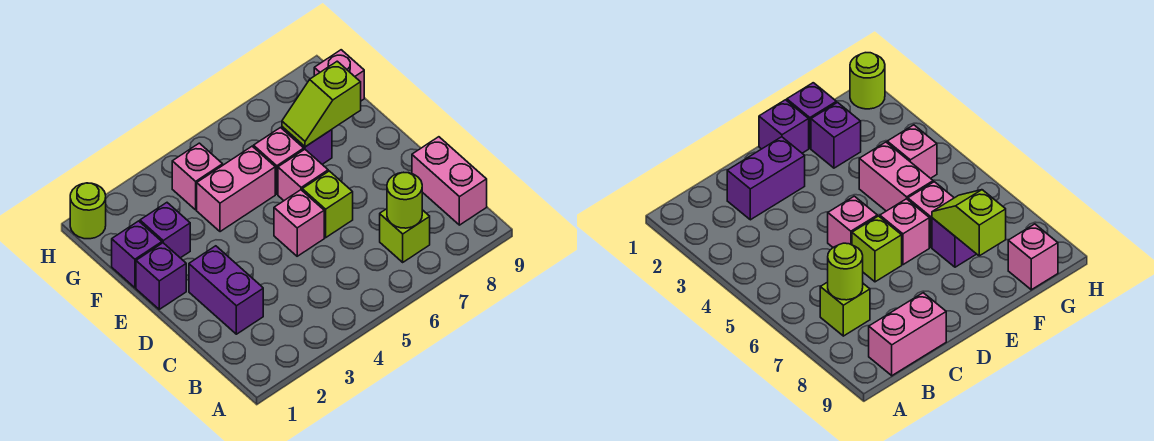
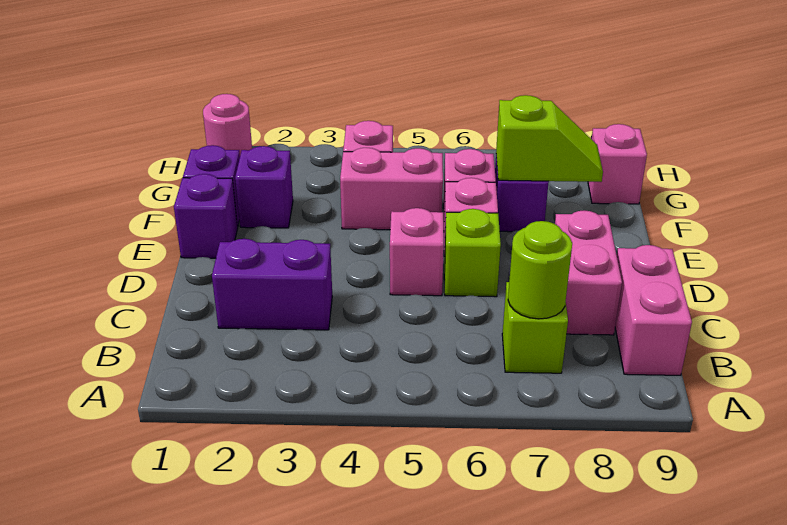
purple brick C2:D2 level 1 -> purple brick C2:C3 level 1
none -> pink brick C8:D8 level 1
lime slope F7:F8 level 2 top 8 -> lime slope F7:F8 level 2 top 7
lime round brick H1 level 1 -> pink round brick H1 level 1

